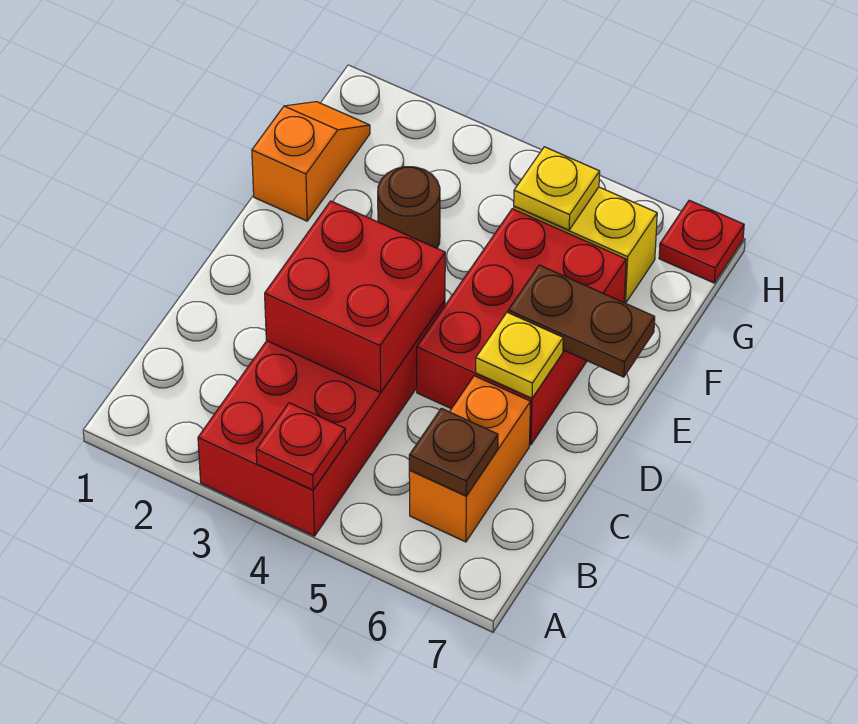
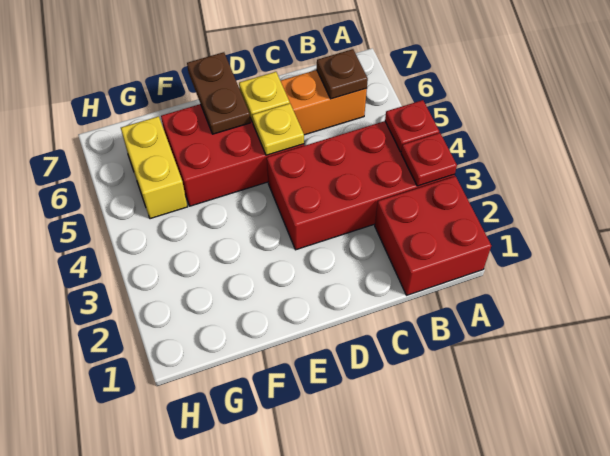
red brick C3:D4 level 2 -> red brick A1:B2 level 1
orange slope F1:G1 level 1 top F -> none
brown round brick F3 level 1 -> none
yellow plate G5 level 2 -> yellow plate D5 level 2
red plate H7 level 1 -> red plate A3 level 2

